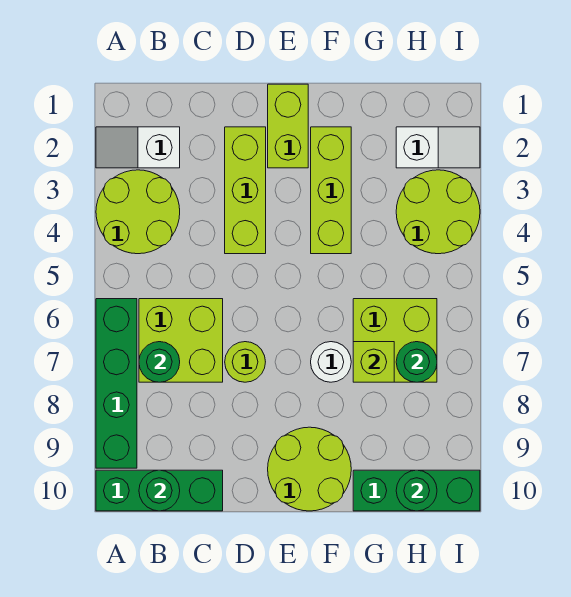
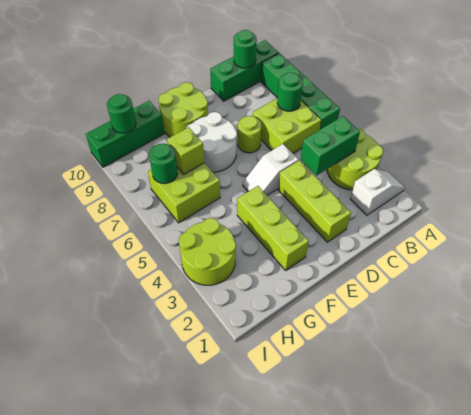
none -> green brick B4:C4 level 2
lime brick E1:E2 level 1 -> none
white round brick F7 level 1 -> white round brick E7:F8 level 1
white slope H2:I2 level 1 top H -> white slope D5:E5 level 1 top D

